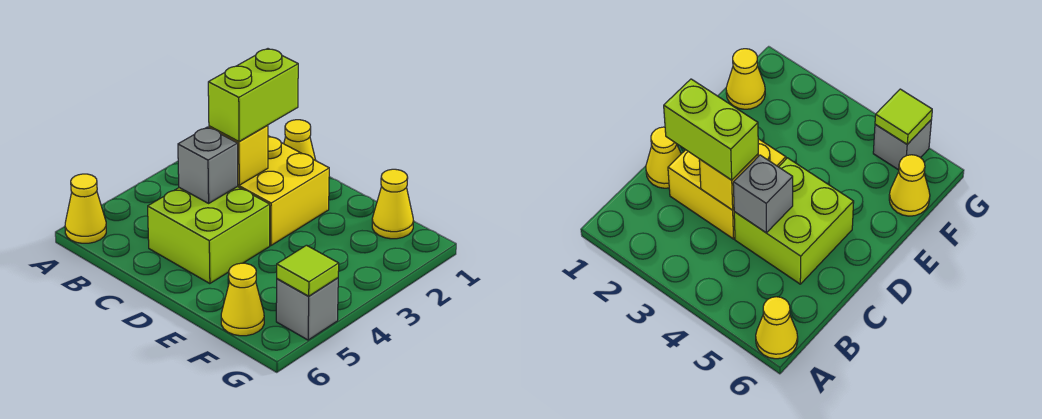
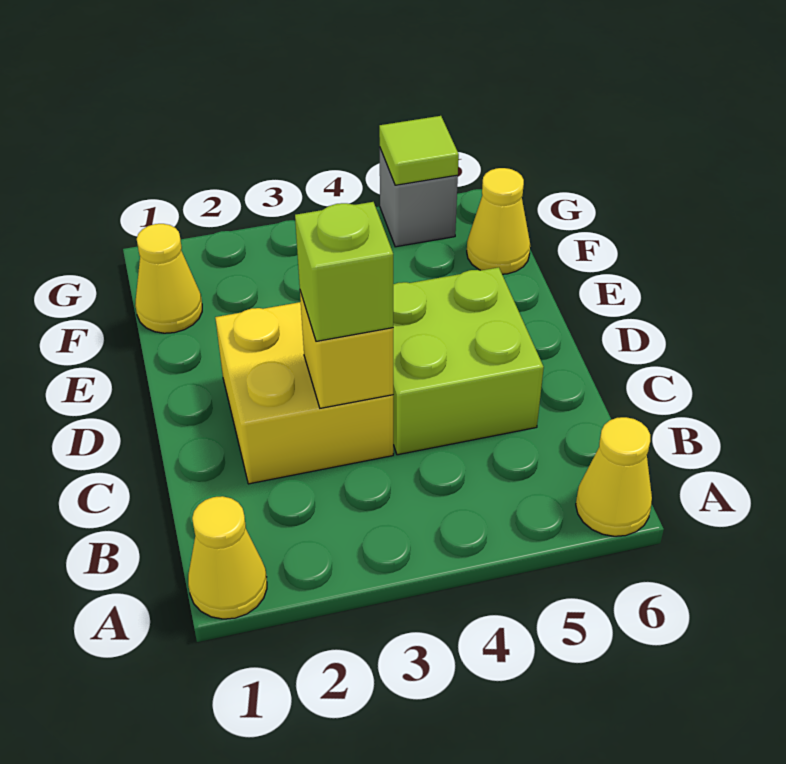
yellow cone C1 level 1 -> yellow cone A1 level 1
lime brick C2:C3 level 3 -> lime brick C3 level 3
grey brick C4 level 2 -> none

